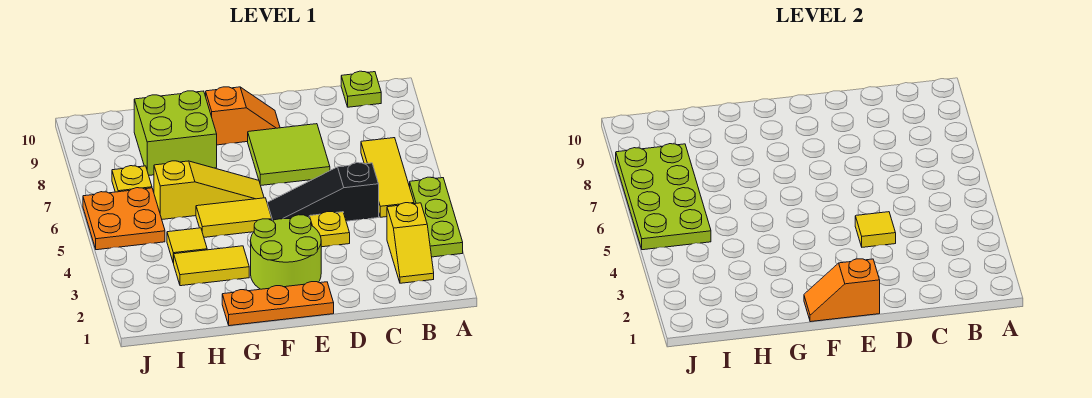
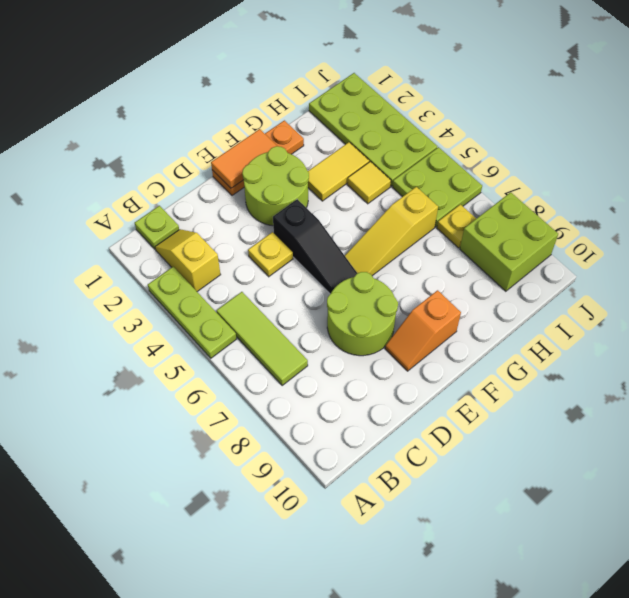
yellow tile B5:B7 level 1 -> lime tile B5:B7 level 1
lime plate B10 level 1 -> lime plate B1 level 1
black slope C5:E5 level 1 top C -> black slope E4:E6 level 1 top 4
yellow tile D4 level 2 -> none
lime tile D7:E8 level 1 -> lime round brick D7:E8 level 1
orange slope E1:F1 level 2 top E -> orange tile E1:F1 level 2
yellow tile F5:G5 level 1 -> none
lime brick G8:H9 level 1 -> lime brick I8:J9 level 1
orange plate I5:J6 level 1 -> lime plate I5:J6 level 1
lime plate I5:J8 level 2 -> lime plate I1:J4 level 1

